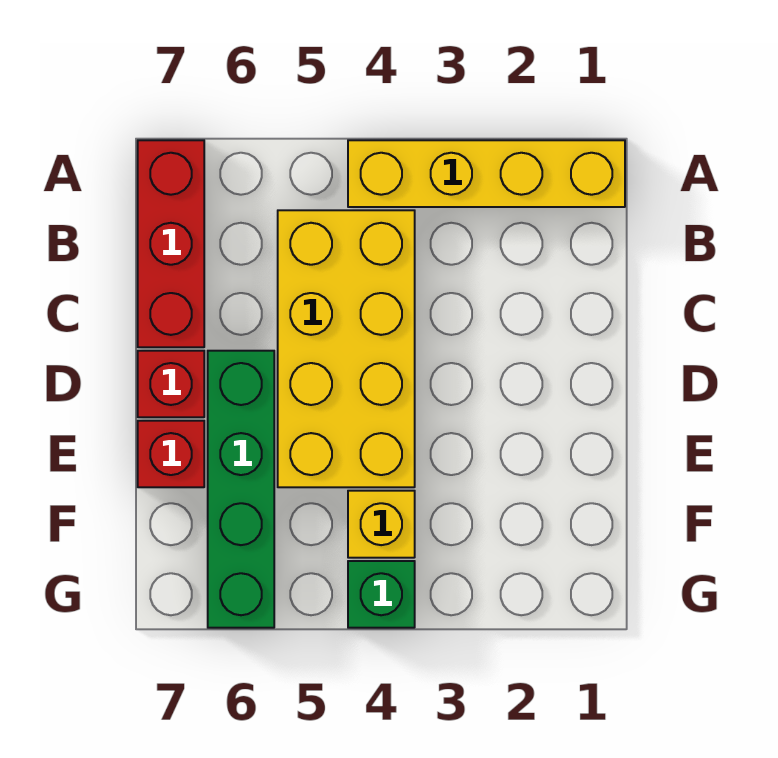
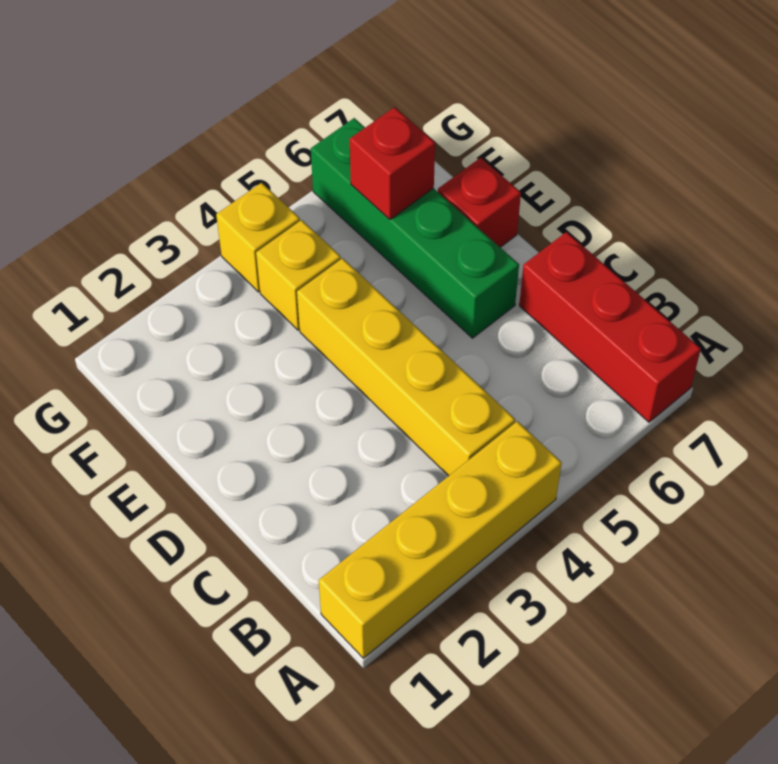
yellow brick B4:E5 level 1 -> yellow brick B4:E4 level 1
red brick D7 level 1 -> red brick F6 level 2
green brick G4 level 1 -> yellow brick G4 level 1

